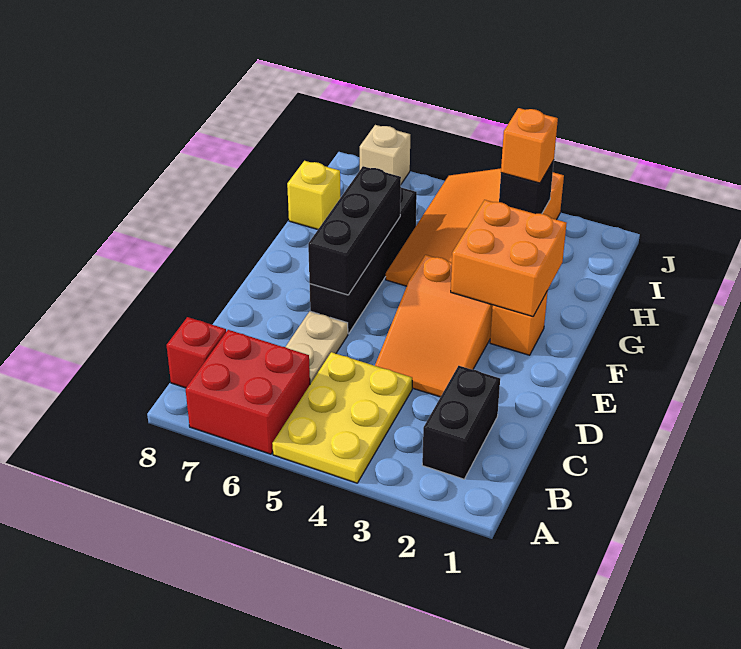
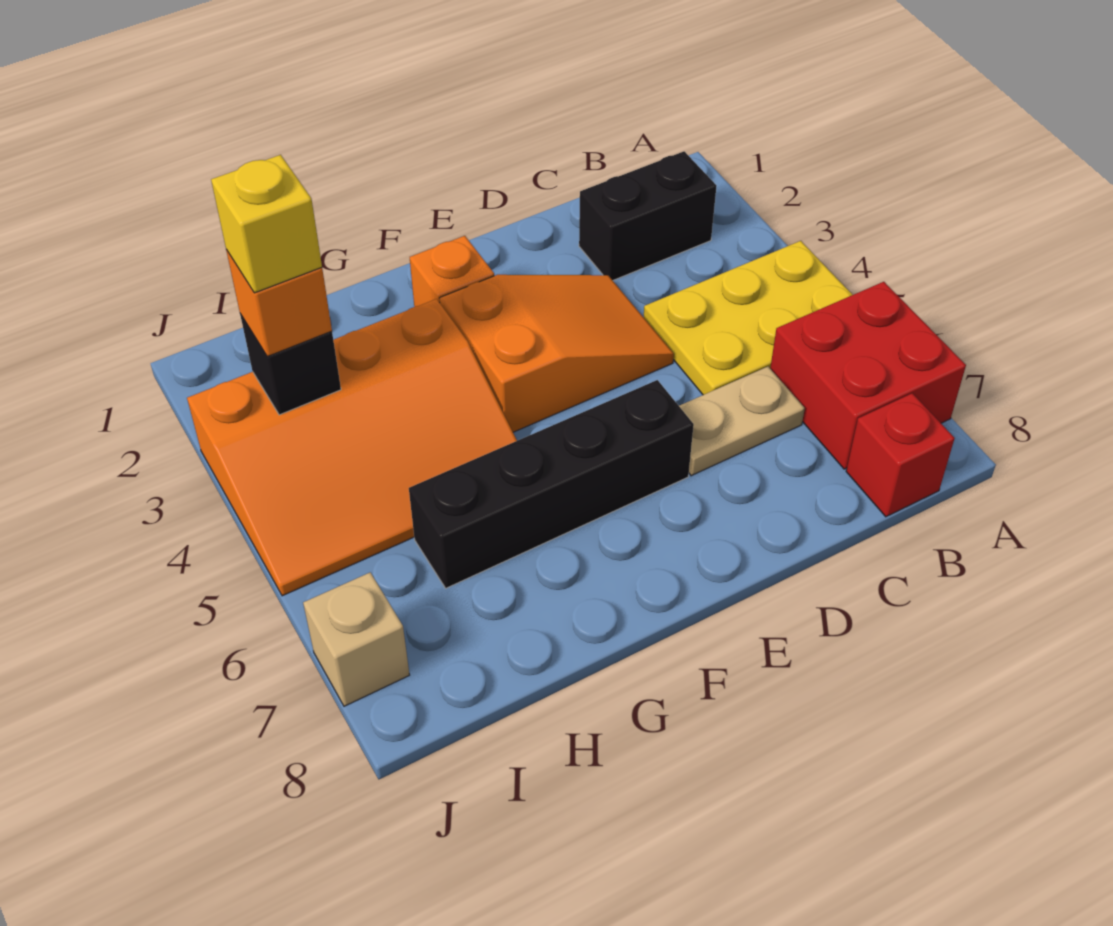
black brick E6:G6 level 2 -> none
orange brick F2:G3 level 2 -> none
yellow brick H8 level 1 -> yellow brick I3 level 4

